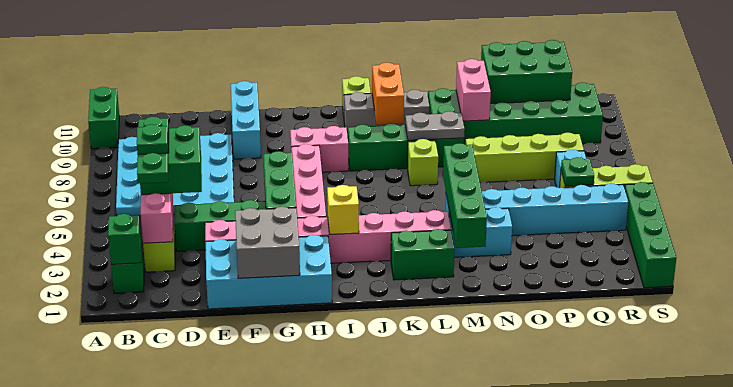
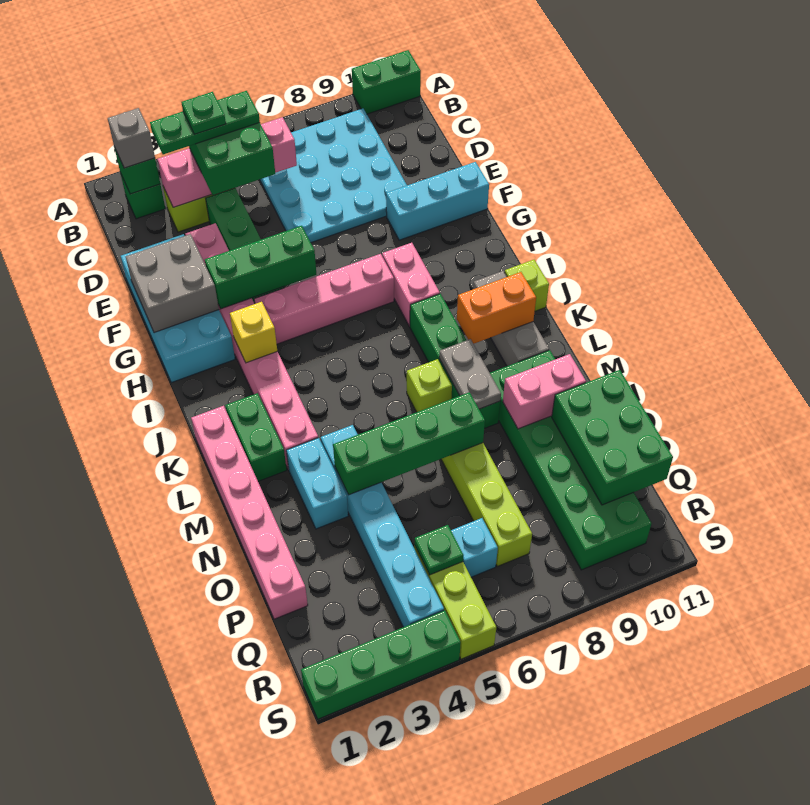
none -> grey brick B2 level 3
none -> pink brick K1:P1 level 1
green brick M2:M5 level 2 -> green brick N4:N7 level 2

